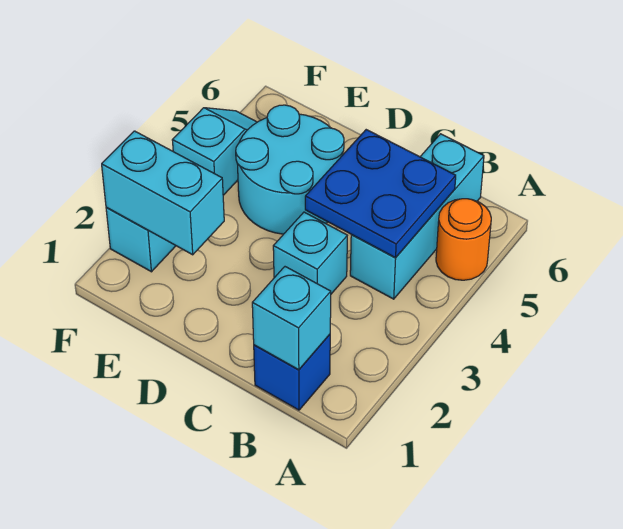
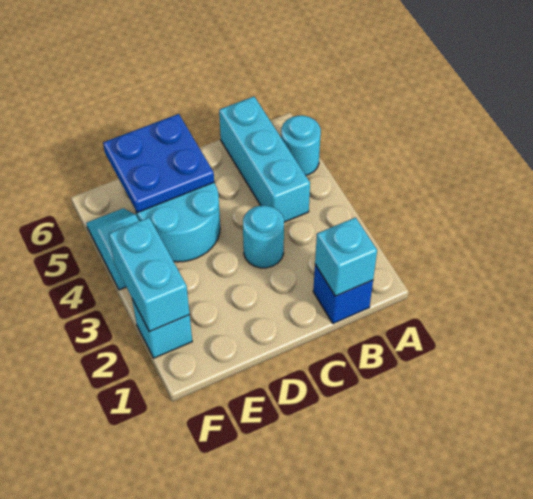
orange round brick A5 level 1 -> cyan round brick A5 level 1
blue plate B4:C5 level 2 -> blue plate D5:E6 level 2
cyan brick C3 level 1 -> cyan round brick C3 level 1
cyan brick E2:F2 level 2 -> cyan brick F2:F3 level 2

